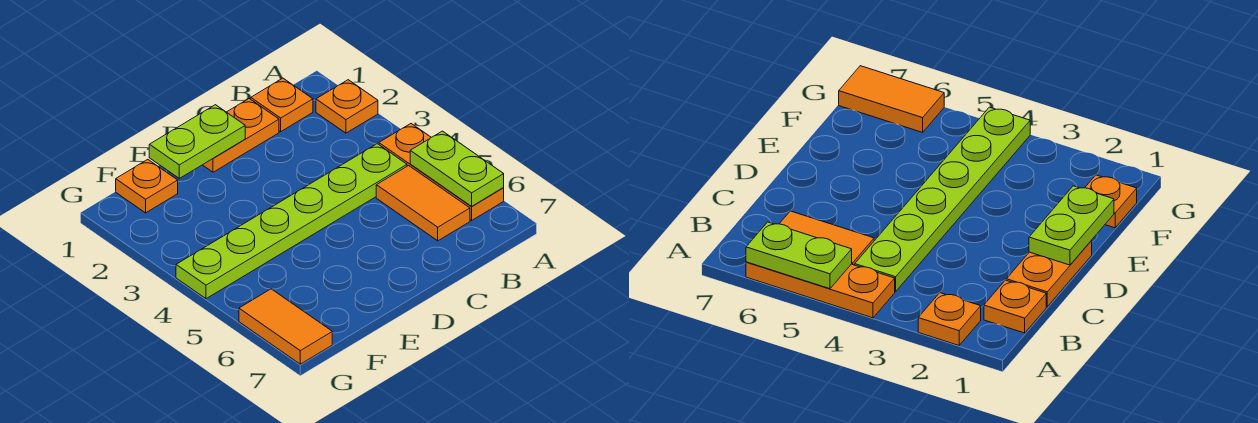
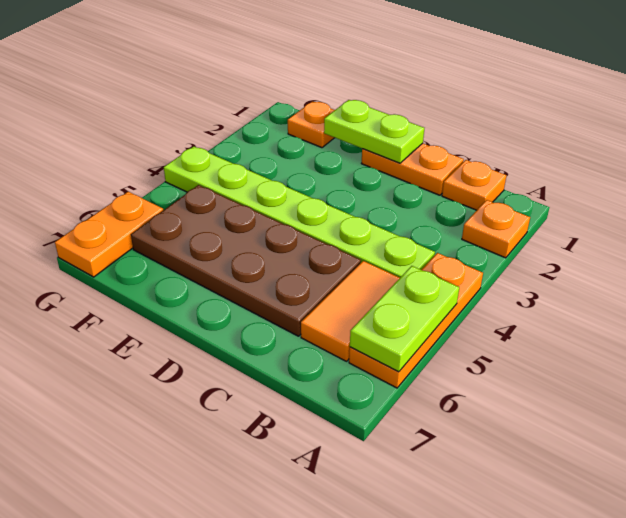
none -> brown plate C5:F6 level 1
orange tile G6:G7 level 1 -> orange plate G6:G7 level 1

